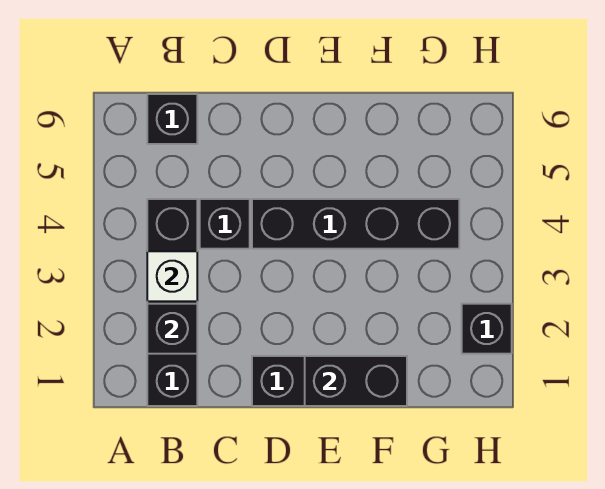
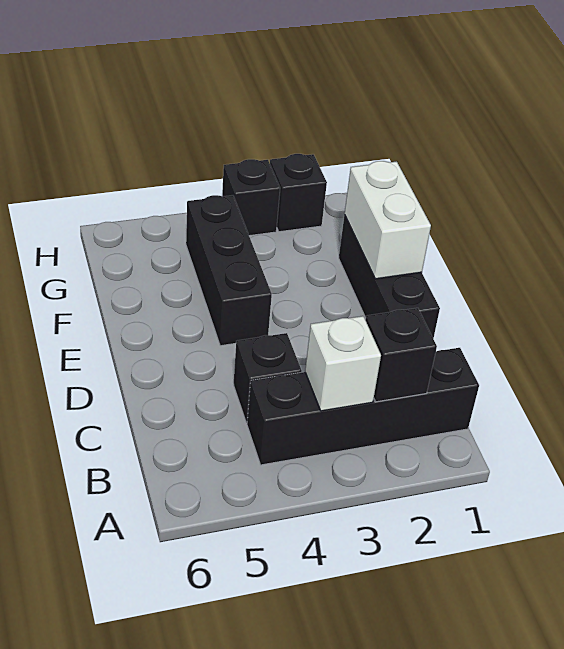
black brick B6 level 1 -> black brick H3 level 1
black brick D4:G4 level 1 -> black brick E4:G4 level 1
black brick E1:F1 level 2 -> white brick E1:F1 level 2

